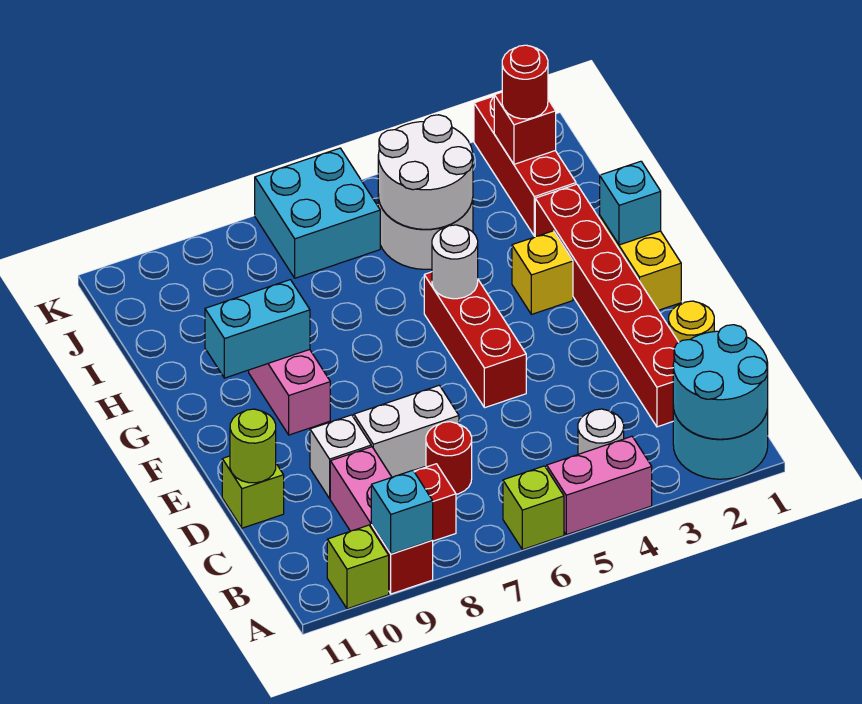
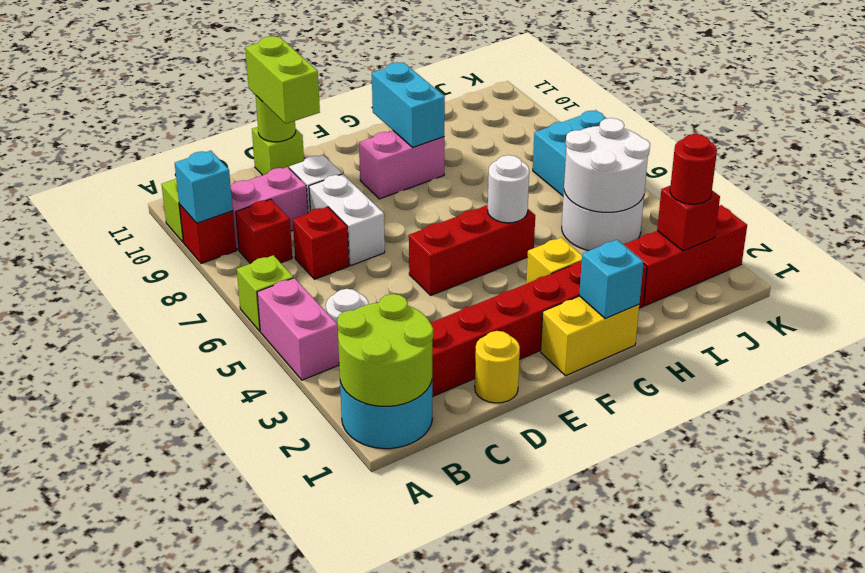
cyan round brick A1:B2 level 2 -> lime round brick A1:B2 level 2
red round brick C7 level 1 -> red brick C7 level 1
none -> lime brick D10:D11 level 3

